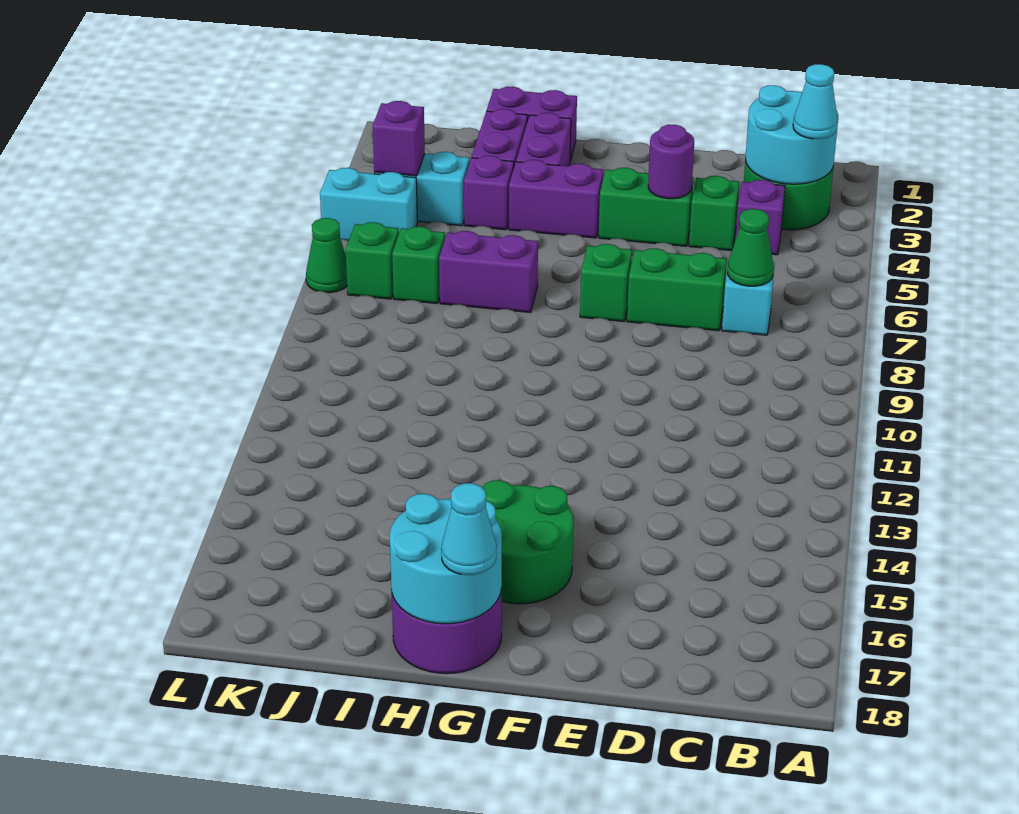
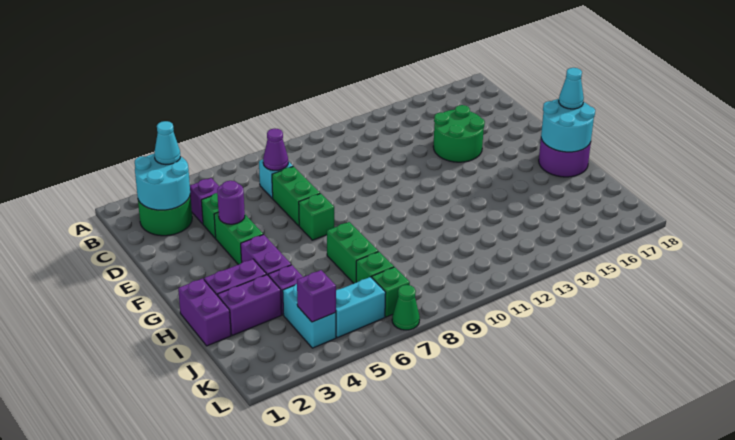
green cone C7 level 2 -> purple cone C7 level 2
green round brick F15:G16 level 1 -> green round brick D14:E15 level 1
purple brick H7:I7 level 1 -> green brick H7:I7 level 1
cyan brick K5:L5 level 1 -> cyan brick K5:K6 level 1

